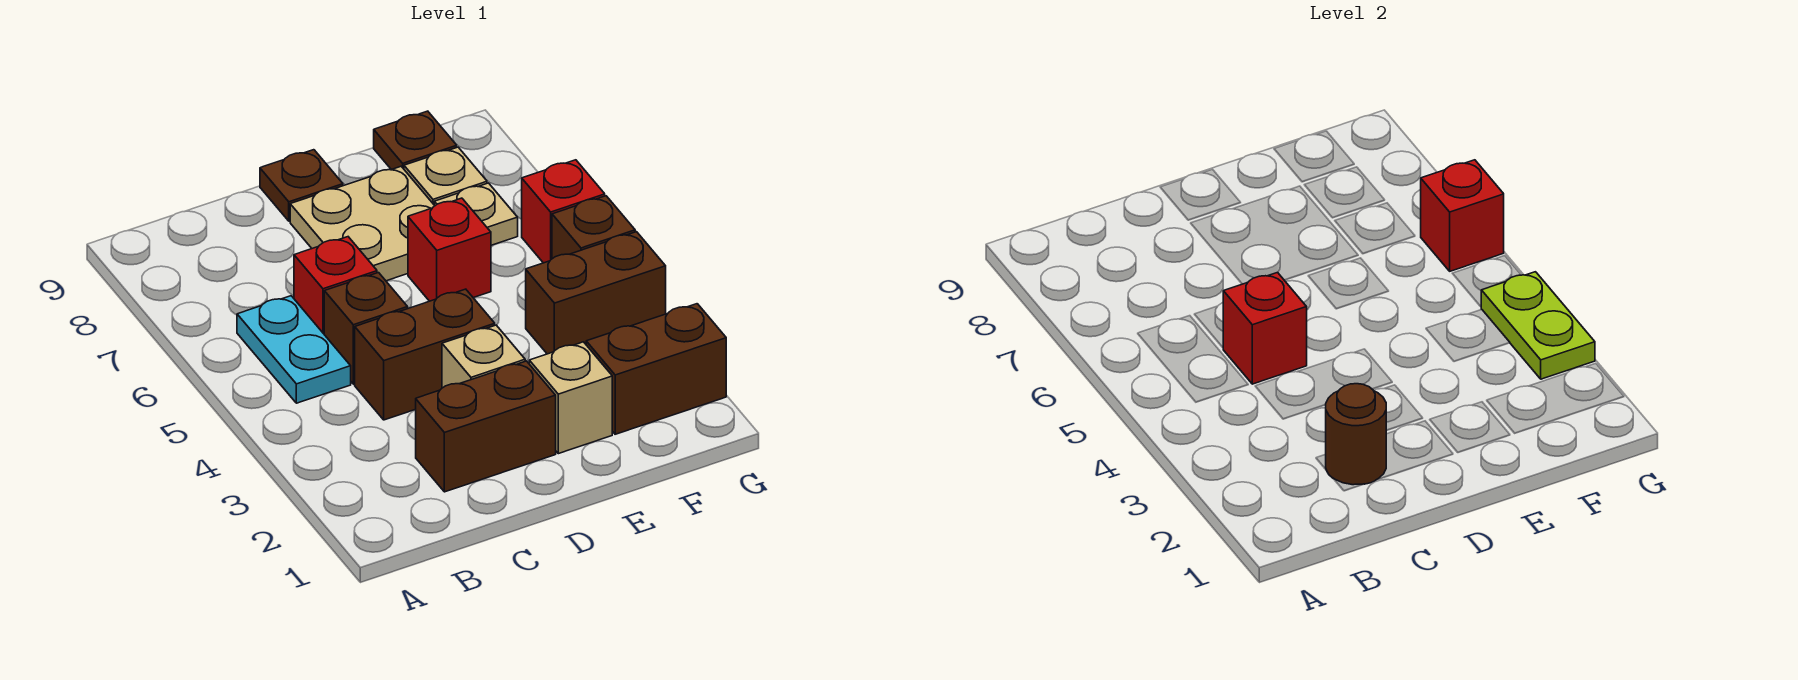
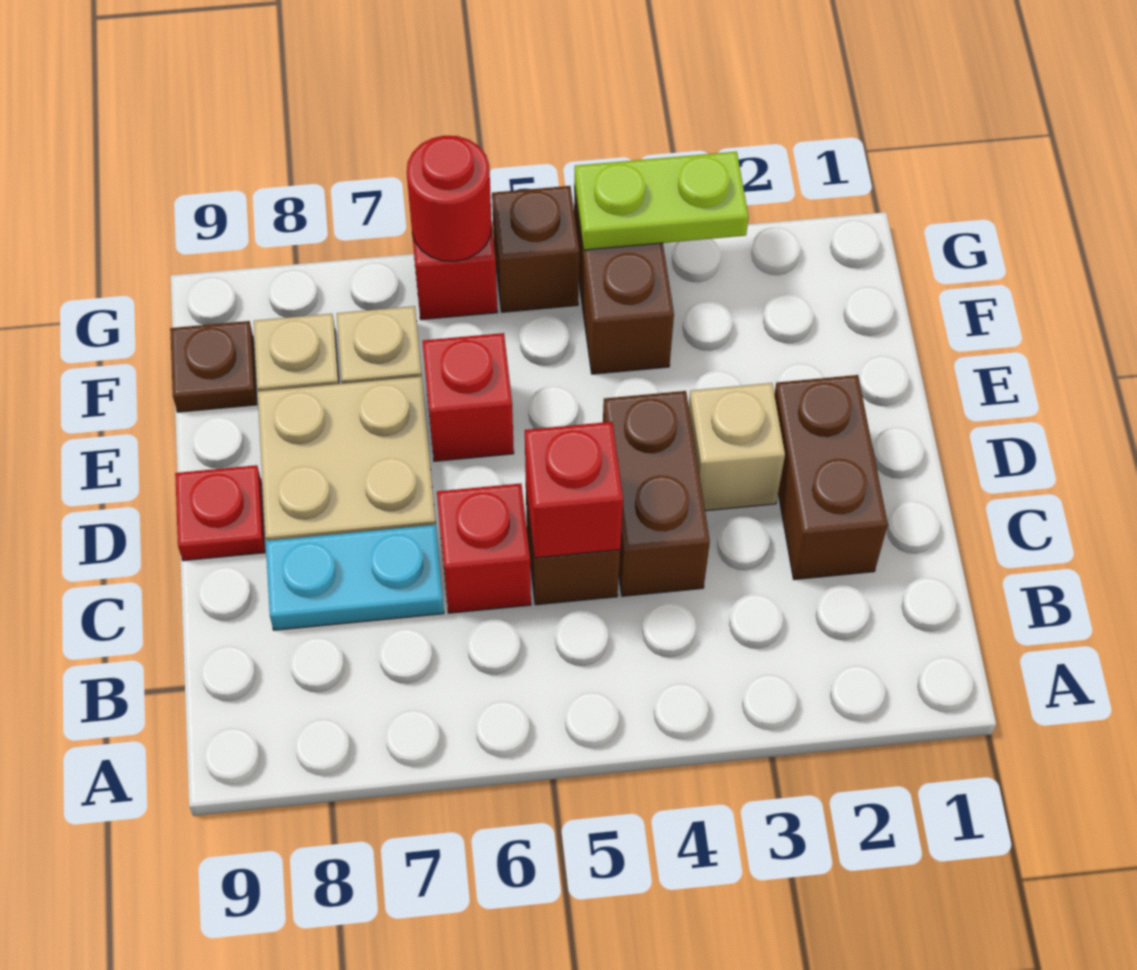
cyan plate B5:B6 level 1 -> cyan plate C7:C8 level 1
brown round brick C2 level 2 -> none
brown plate D9 level 1 -> red plate D9 level 1
tan brick E2 level 1 -> none
brown brick F2:G2 level 1 -> none
red brick G6 level 2 -> red round brick G6 level 2

